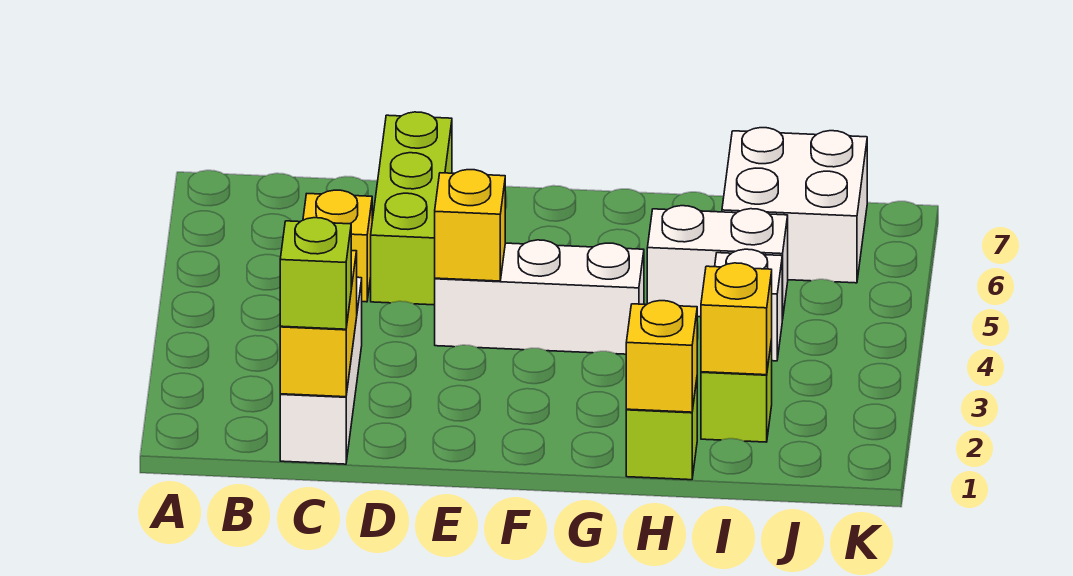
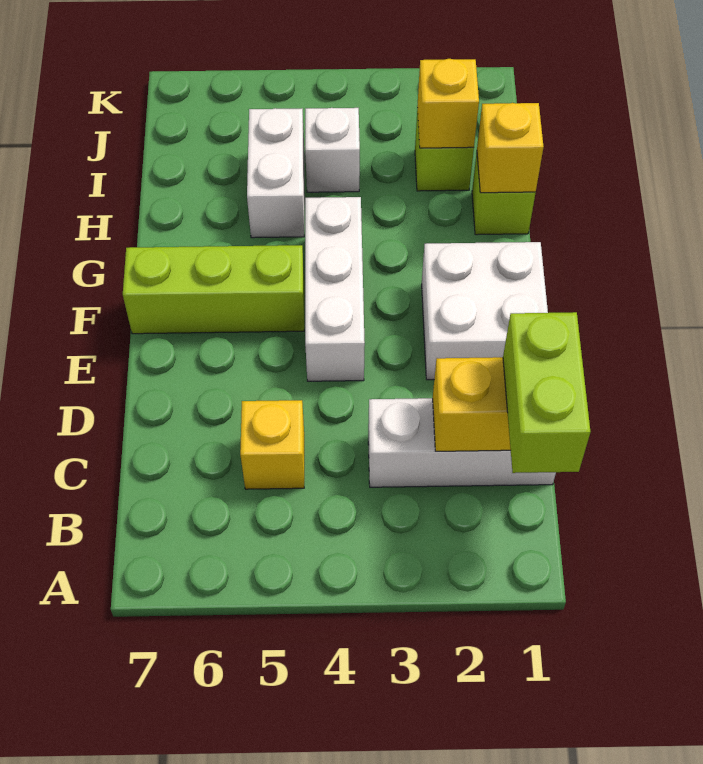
lime brick C1 level 3 -> lime brick B1:C1 level 3
lime brick D5:D7 level 1 -> lime brick F5:F7 level 1
yellow brick E4 level 2 -> none
white brick I6:J7 level 1 -> white brick E1:F2 level 1

